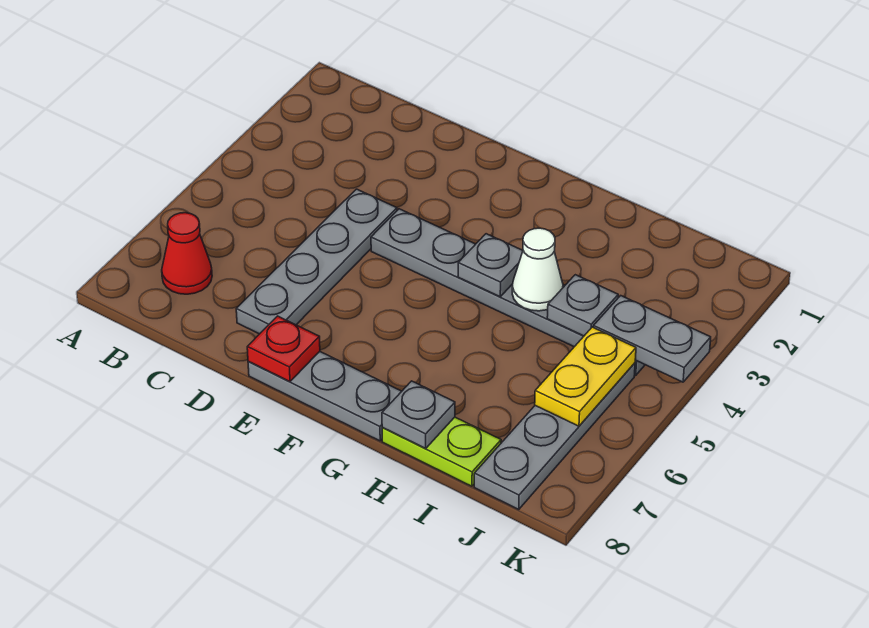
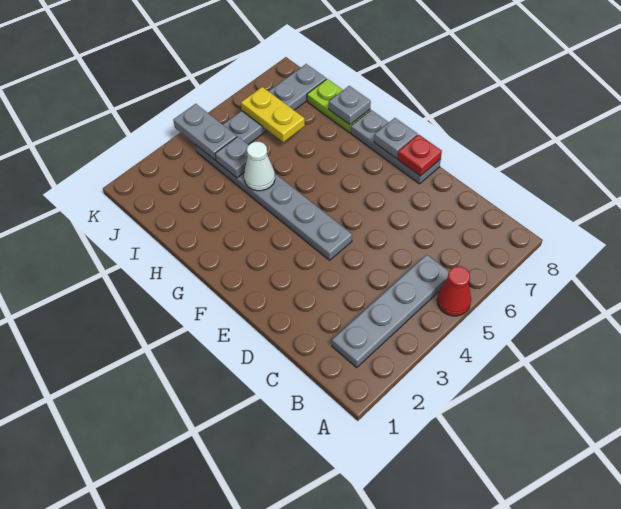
red cone B7 level 1 -> red cone A5 level 1
grey plate D4:D7 level 1 -> grey plate B2:B5 level 1
grey plate G4 level 2 -> grey plate F8 level 2
yellow plate J5:J6 level 2 -> yellow plate I6:J6 level 2

